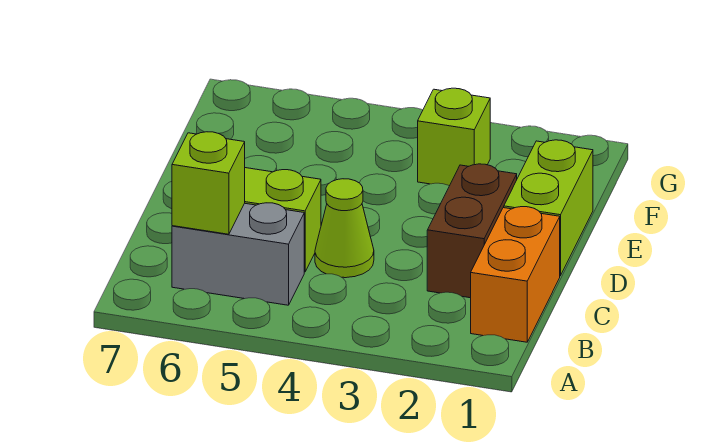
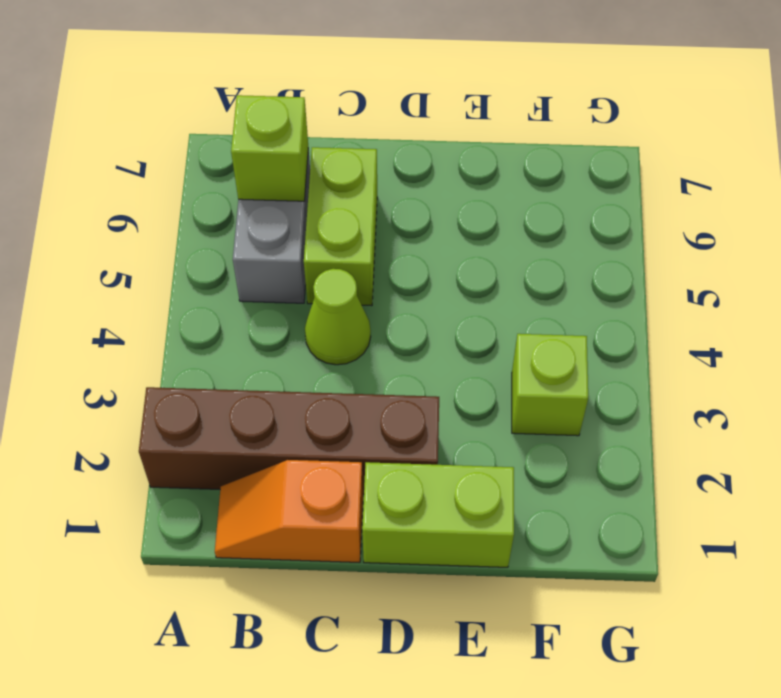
orange brick B1:C1 level 1 -> orange slope B1:C1 level 1 top C
brown brick C2:D2 level 1 -> brown brick A2:D2 level 1

